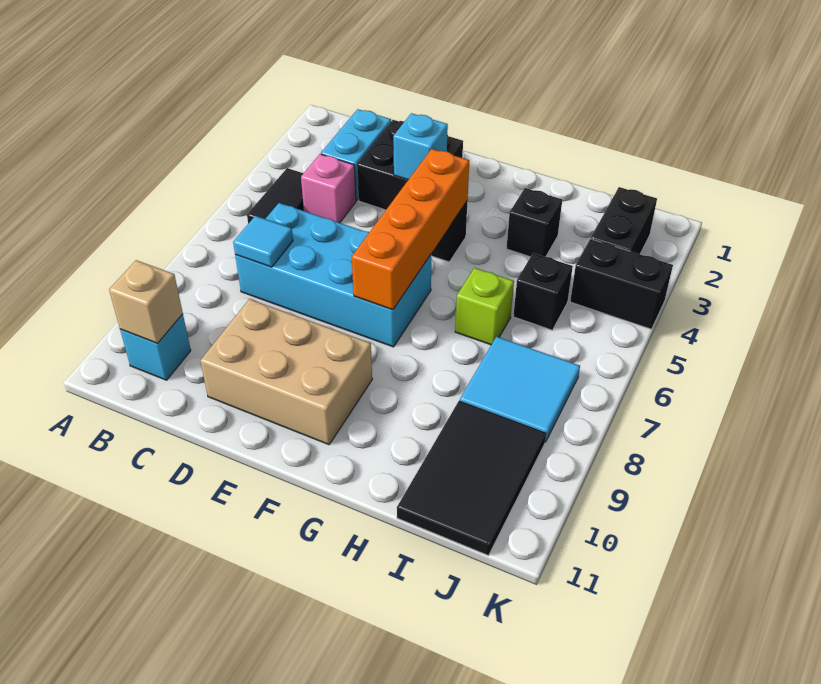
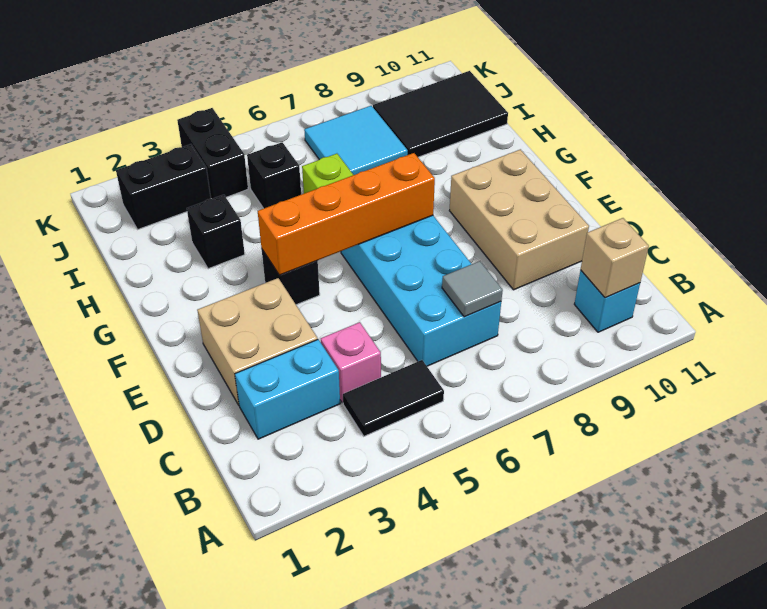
cyan tile C7 level 2 -> grey tile C7 level 2
black brick D2:E3 level 1 -> tan brick D2:E3 level 1
cyan brick E3 level 2 -> none

